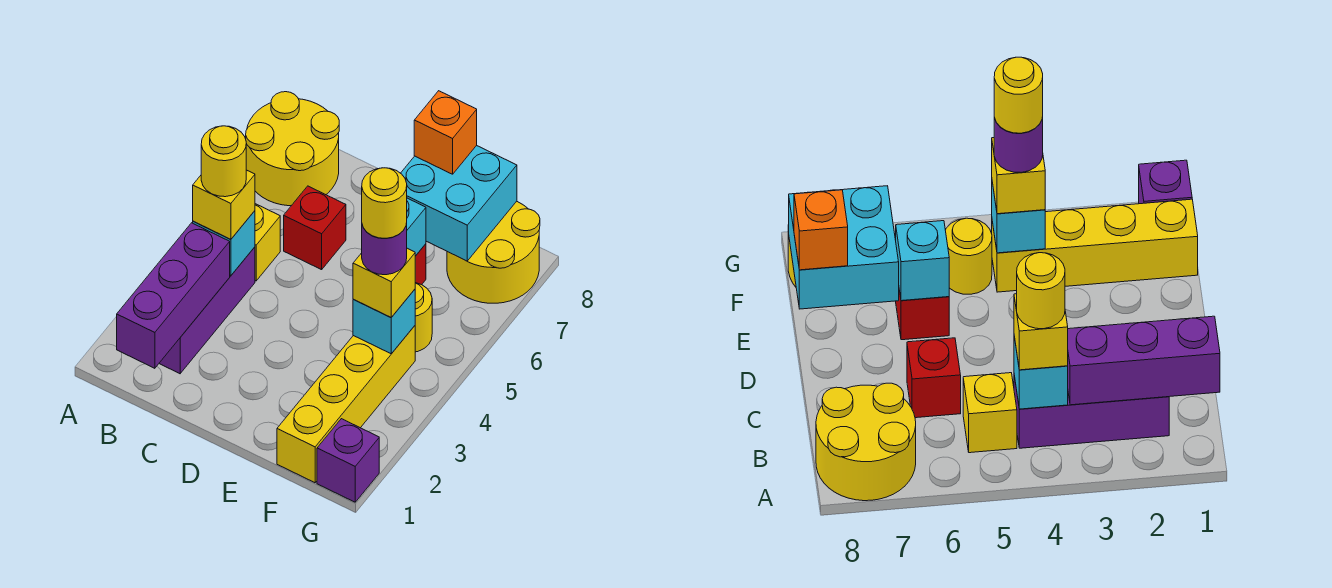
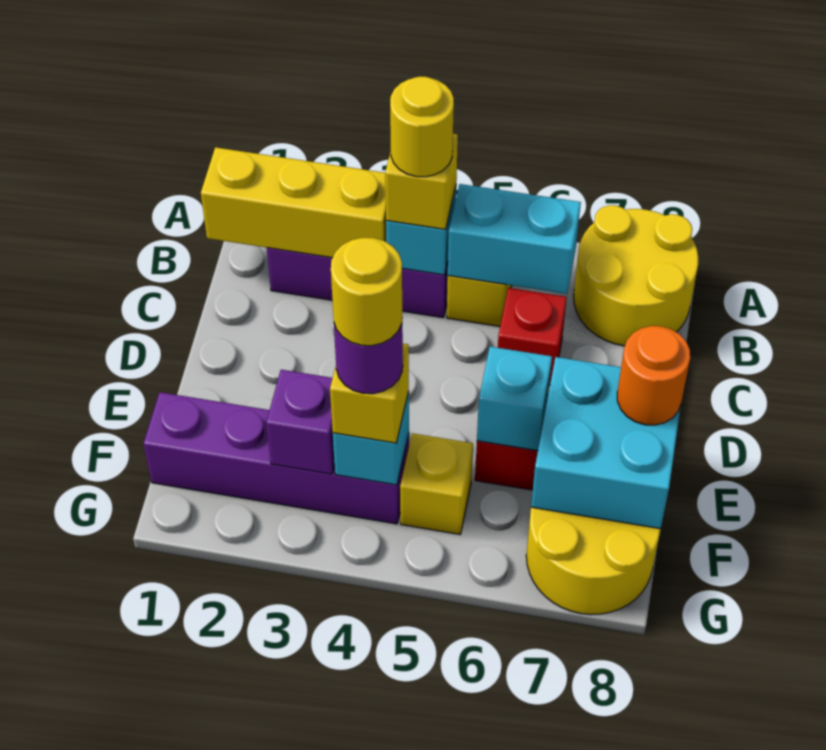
purple brick B1:B3 level 2 -> yellow brick B1:B3 level 2
none -> cyan brick B5:B6 level 2
orange brick E8 level 3 -> orange round brick E8 level 3
yellow brick F1:F4 level 1 -> purple brick F1:F4 level 1
yellow round brick F5 level 1 -> yellow brick F5 level 1
purple brick G1 level 1 -> purple brick F3 level 2

